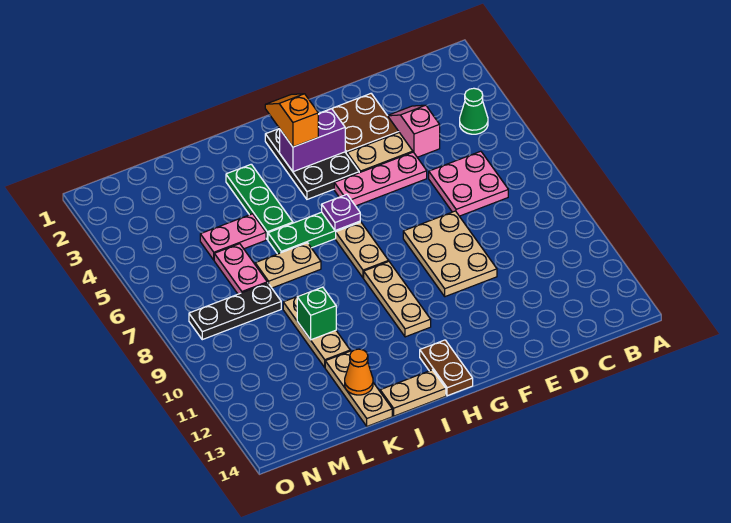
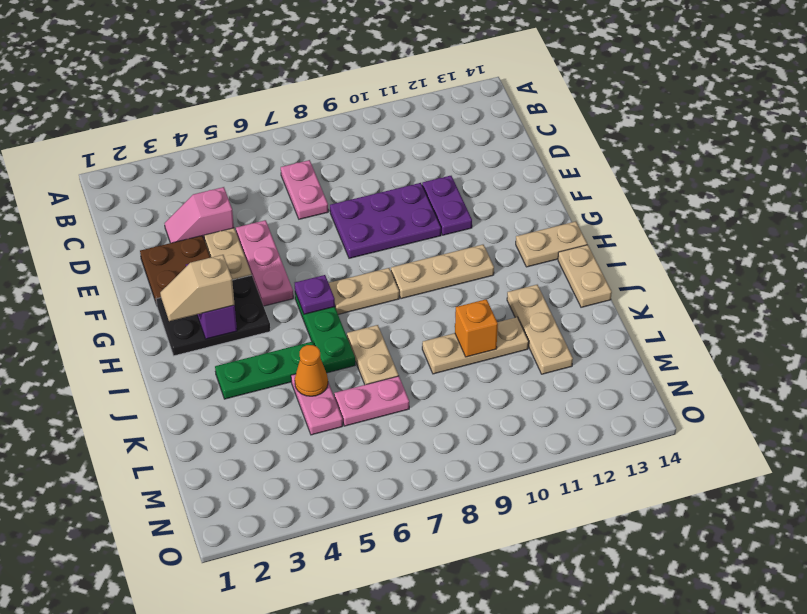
green cone B4 level 1 -> none
pink plate C6:D7 level 1 -> pink plate C7:D7 level 1
tan plate E8:F10 level 1 -> purple plate E8:F10 level 1
none -> purple plate E11:F11 level 1
orange slope H2:H3 level 3 top 3 -> tan slope H2:H3 level 3 top 3
brown plate H13:H14 level 1 -> tan plate H13:H14 level 1
green brick K10 level 2 -> orange brick K10 level 2
tan plate K12:K14 level 1 -> tan plate J12:L12 level 1
orange cone K13 level 2 -> orange cone K5 level 2
black plate L8:N8 level 1 -> none

